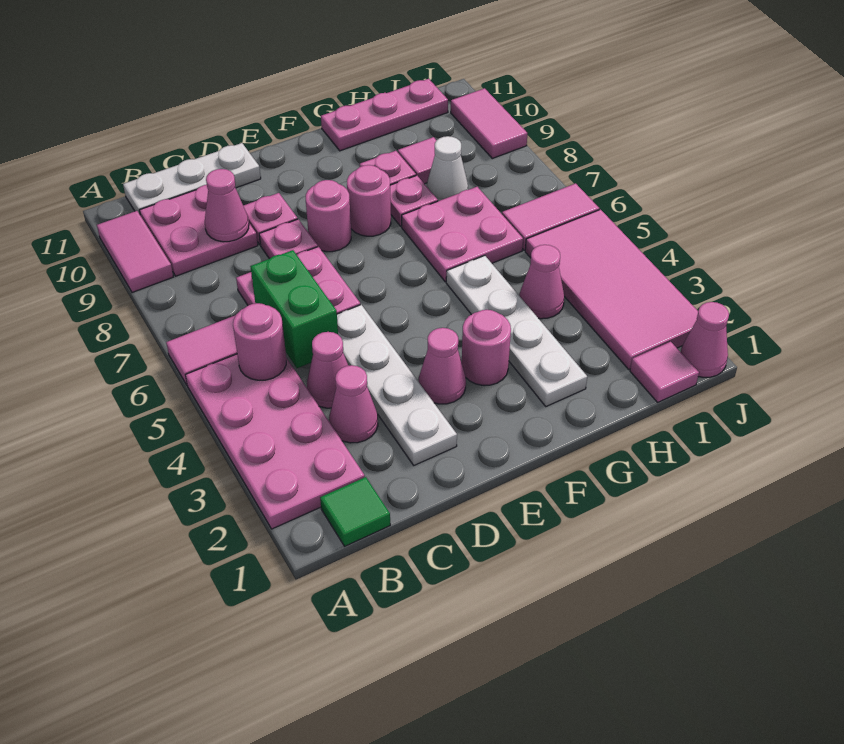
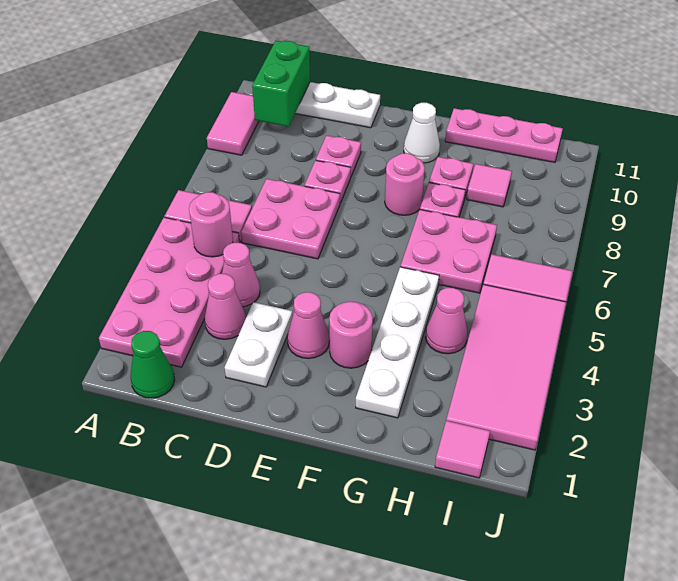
green tile B1 level 1 -> green cone B1 level 1
pink plate B9:C10 level 1 -> none
green brick C5:C6 level 2 -> green brick B10:B11 level 2
pink cone C9 level 2 -> none
white plate D2:D5 level 1 -> white plate D2:D3 level 1
pink round brick E8 level 1 -> none
white cone H8 level 1 -> white cone F10 level 1
pink cone J1 level 1 -> none
pink tile J9:J10 level 1 -> none

